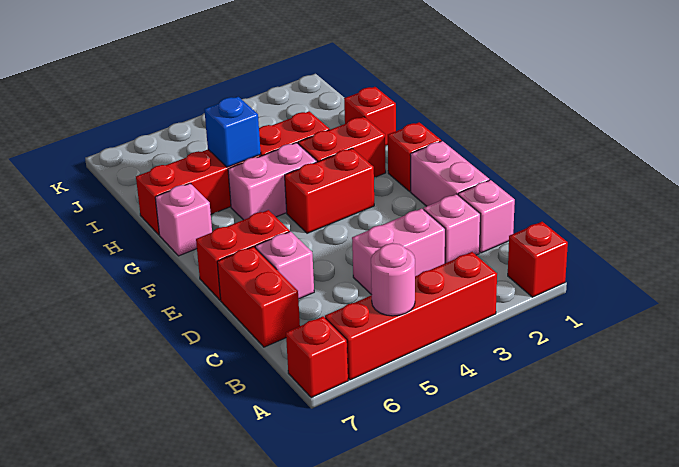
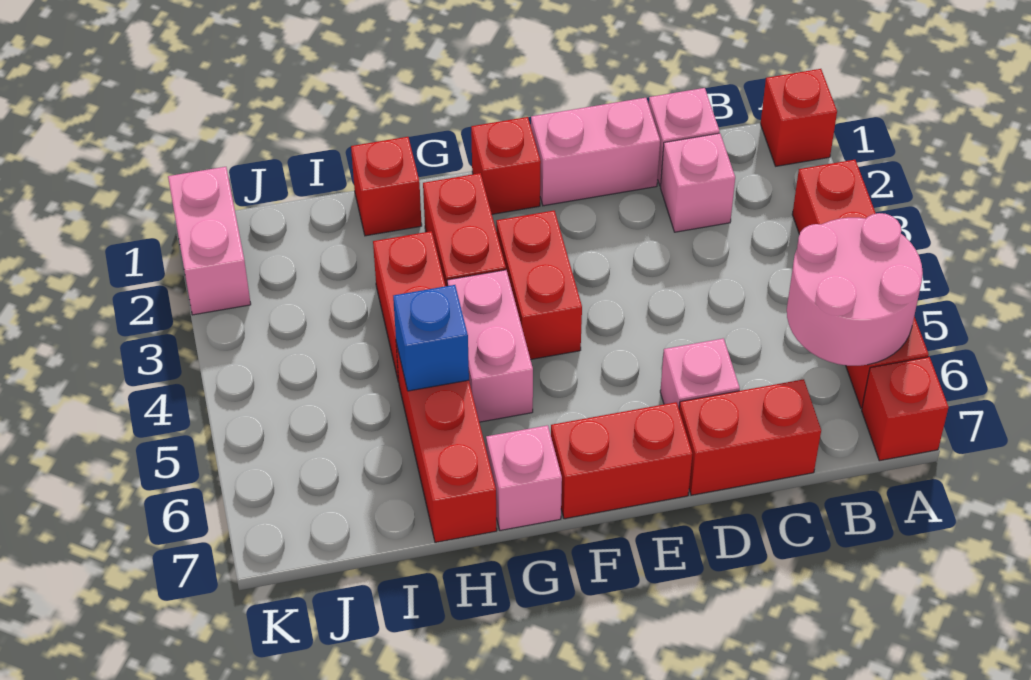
pink round brick A5 level 2 -> pink round brick A5:B6 level 2
pink brick C3:C4 level 1 -> pink brick K1:K2 level 1
red brick E6:E7 level 1 -> red brick E7:F7 level 1

